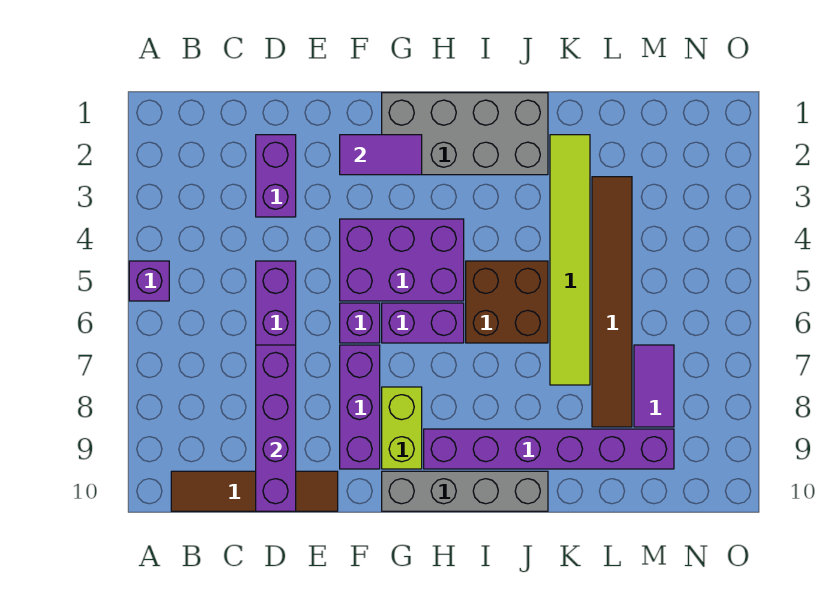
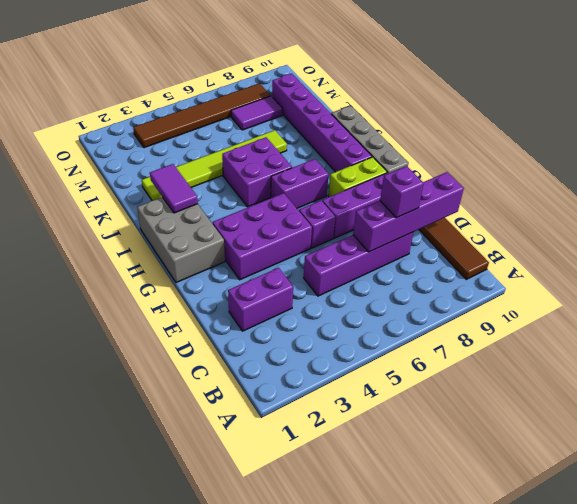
purple brick A5 level 1 -> purple brick D8 level 3
purple tile F2:G2 level 2 -> purple tile I2:J2 level 2
purple brick F4:H5 level 1 -> purple brick F3:G5 level 1
grey brick G1:J2 level 1 -> grey brick G1:I2 level 1
purple brick G6:H6 level 1 -> purple brick H6:H7 level 1
brown brick I5:J6 level 1 -> purple brick I5:J6 level 1
brown tile L3:L8 level 1 -> brown tile N3:N8 level 1

